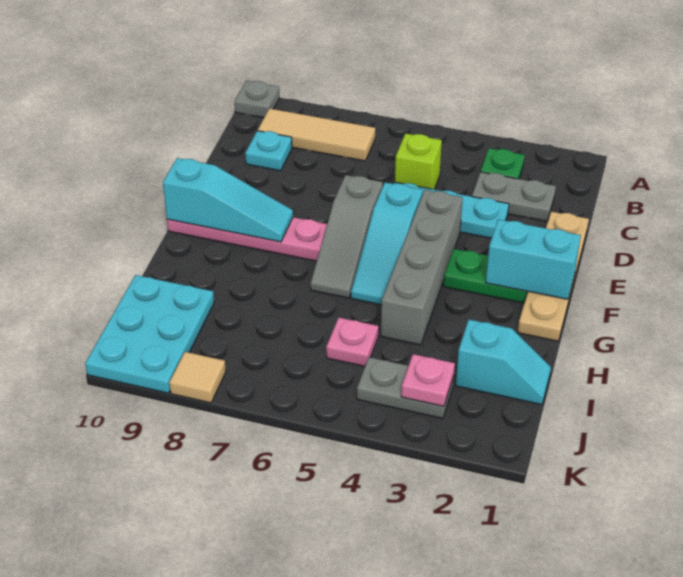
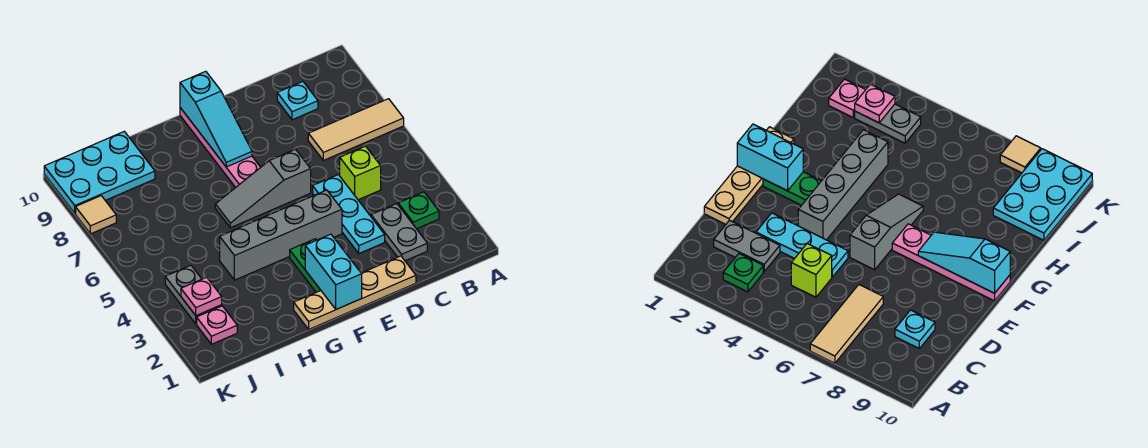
grey plate A10 level 1 -> none
tan tile B7:B9 level 1 -> tan tile A7:C7 level 1
cyan slope E5:G5 level 1 top E -> none
cyan slope I1:I2 level 1 top 2 -> none
pink plate I5 level 1 -> pink plate J2 level 1

